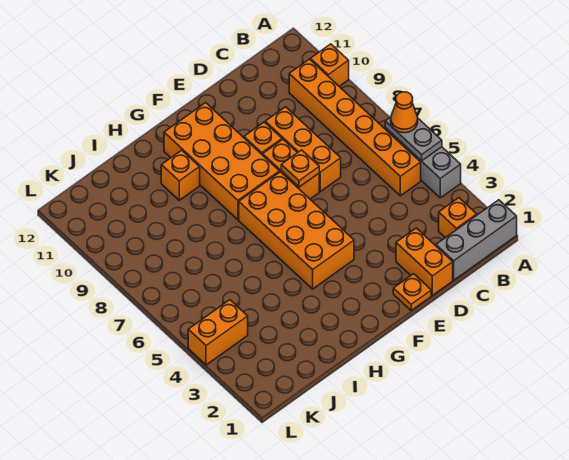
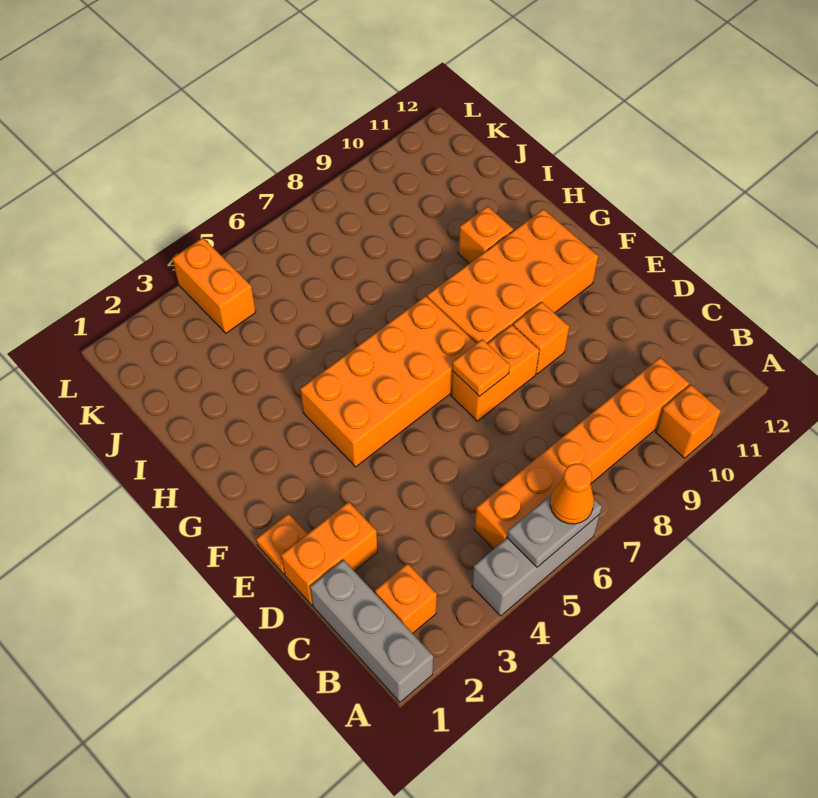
orange brick D7:D9 level 1 -> none

